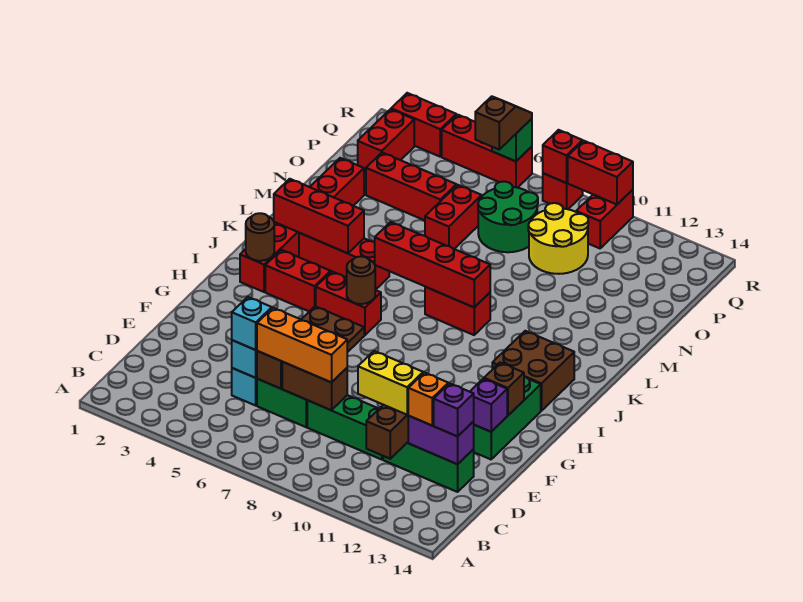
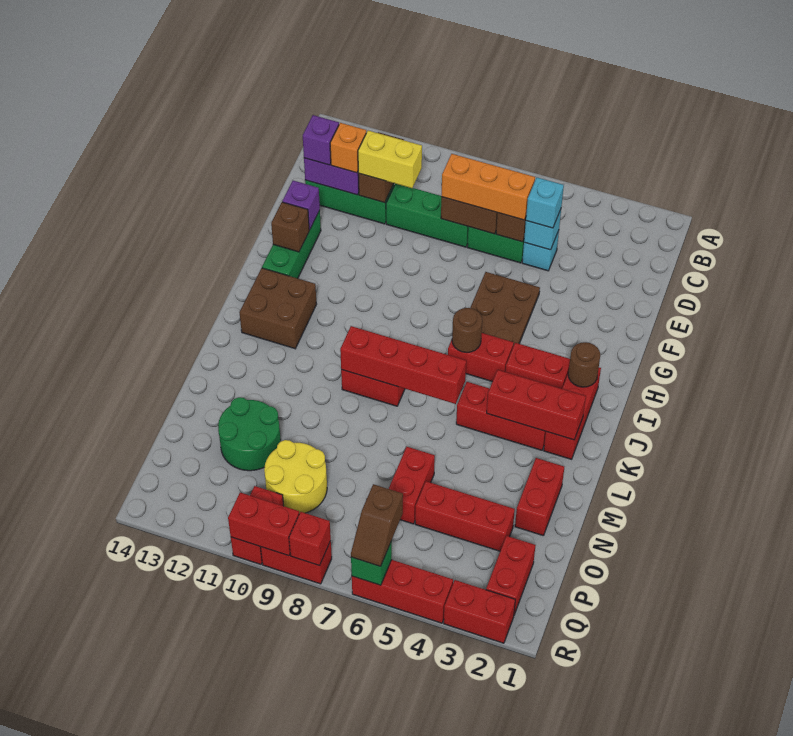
green round brick O7:P8 level 1 -> green round brick N11:O12 level 1
red brick R8 level 1 -> red brick R8:R9 level 1

